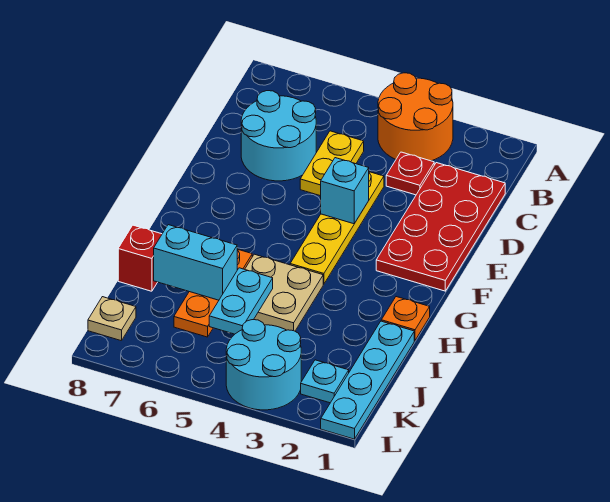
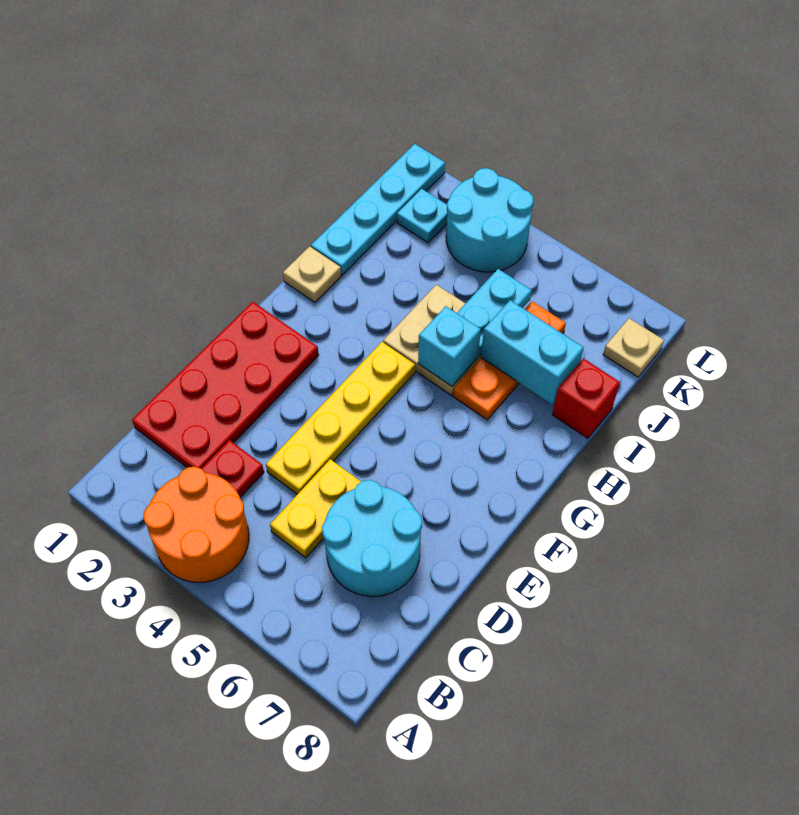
cyan brick E4 level 2 -> cyan brick H5 level 2
orange plate H1 level 1 -> tan plate H1 level 1

